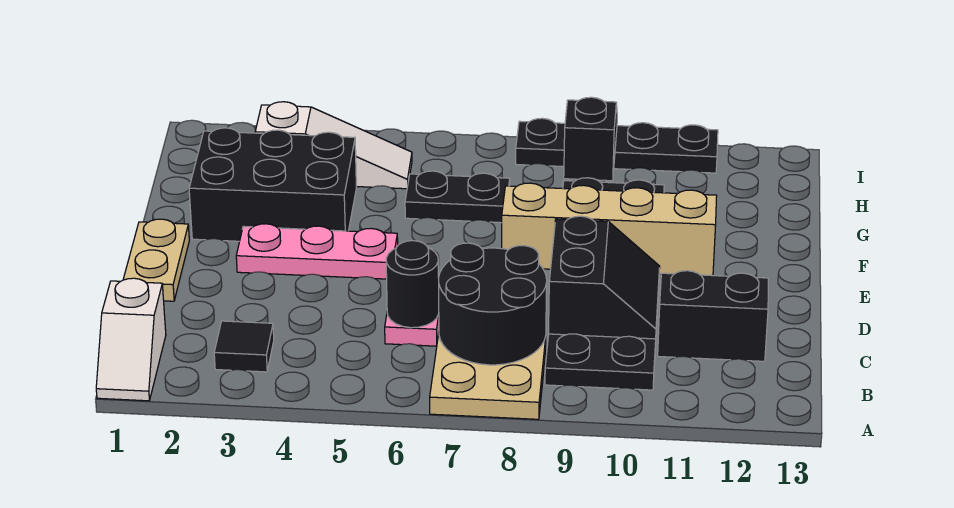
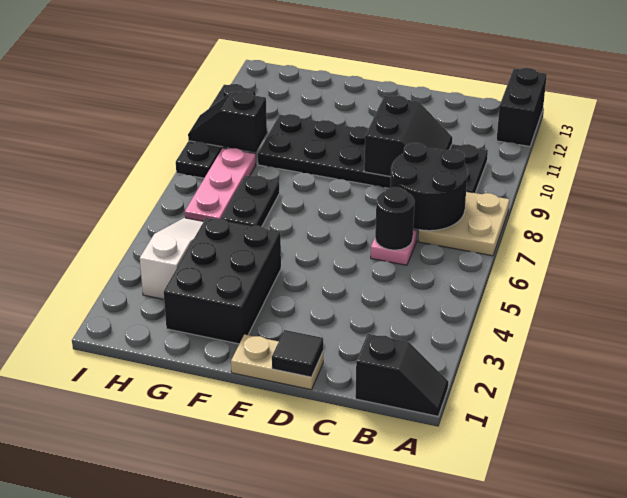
white slope A1:B1 level 1 top B -> black slope A1:B1 level 1 top B
black tile B3 level 1 -> black tile D1 level 2
black slope C9:D10 level 2 top 9 -> black slope C9:D10 level 2 top D
black brick C11:C12 level 1 -> black brick A12:A13 level 1
pink plate E3:E5 level 1 -> pink plate H6:H8 level 1
tan brick E8:E11 level 2 -> none

